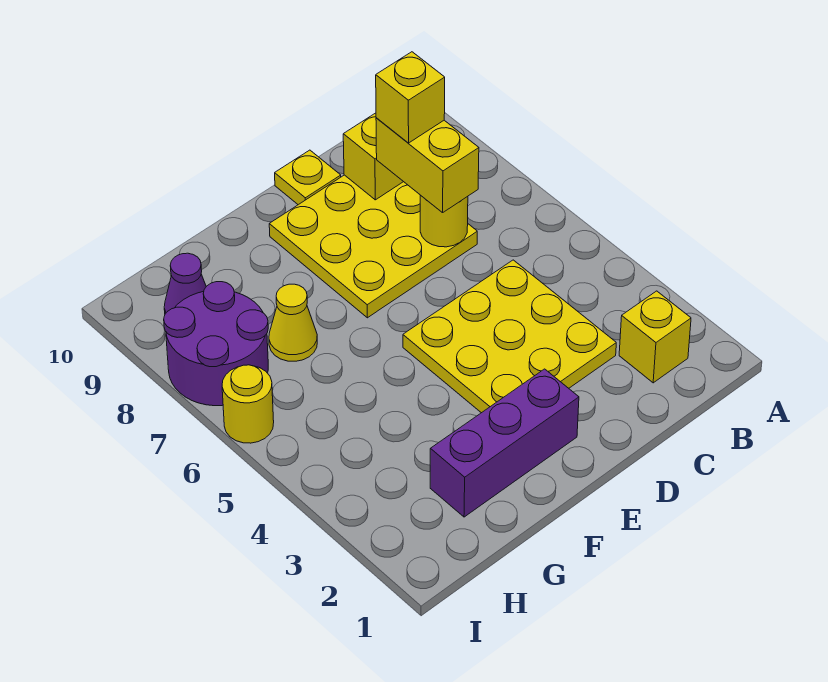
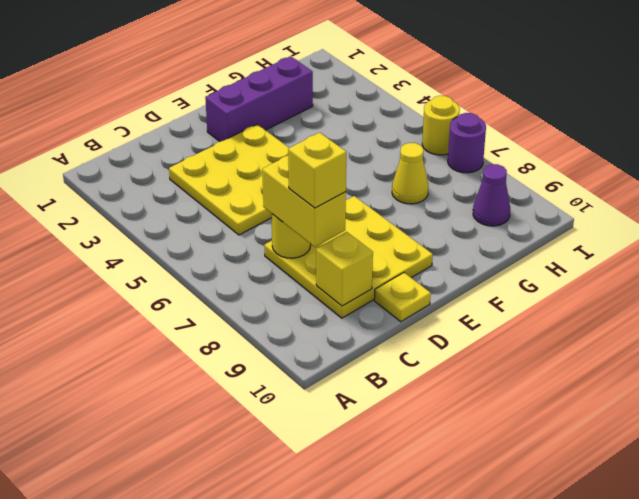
yellow brick B2 level 1 -> none
purple round brick H7:I8 level 1 -> purple round brick I7 level 1

